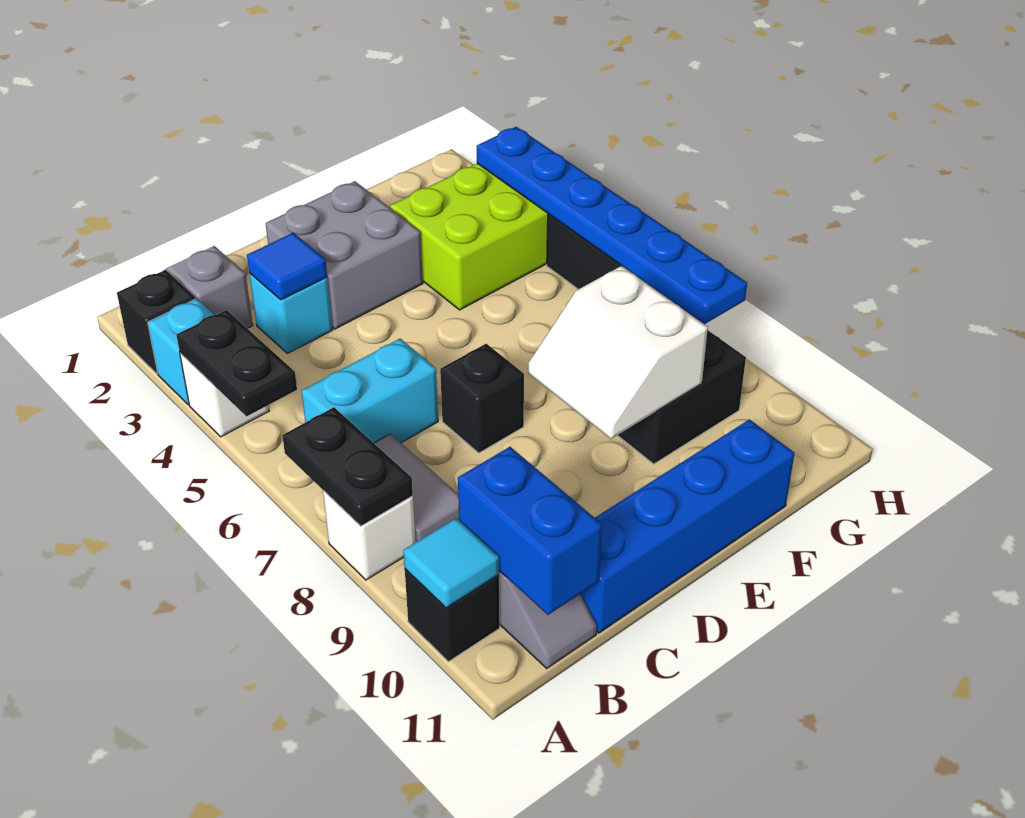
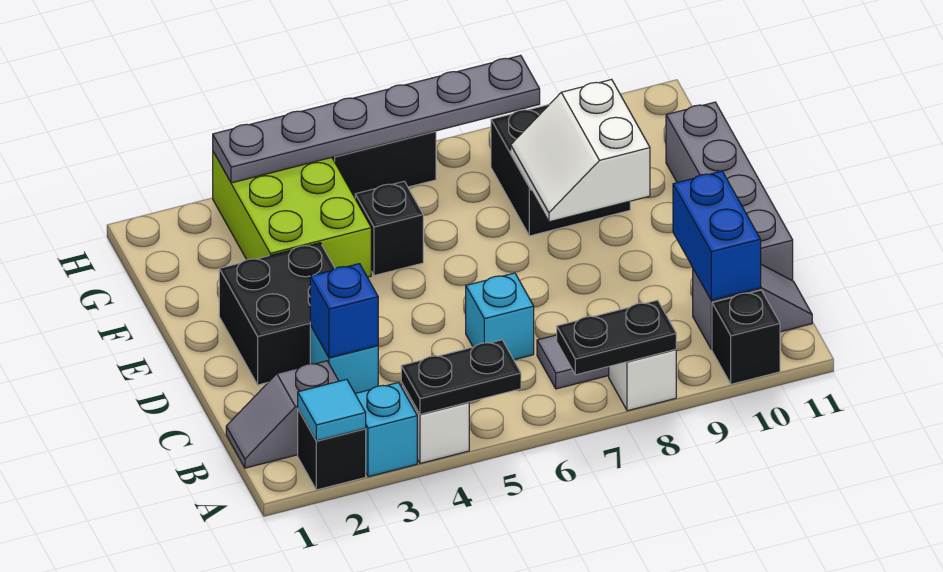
cyan tile A10 level 2 -> cyan tile A2 level 2
cyan brick B6:C6 level 1 -> cyan brick C6 level 1
blue brick B10:B11 level 2 -> blue brick B10:C10 level 2
blue tile C3 level 2 -> blue brick C3 level 2
blue brick C11:F11 level 1 -> grey brick C11:F11 level 1
grey brick D2:E3 level 1 -> black brick D2:E3 level 1
black brick D7 level 1 -> black brick F5 level 1
white slope E8:F9 level 2 top F -> white slope E8:F9 level 2 top 9
blue plate H3:H8 level 2 -> grey plate H3:H8 level 2

